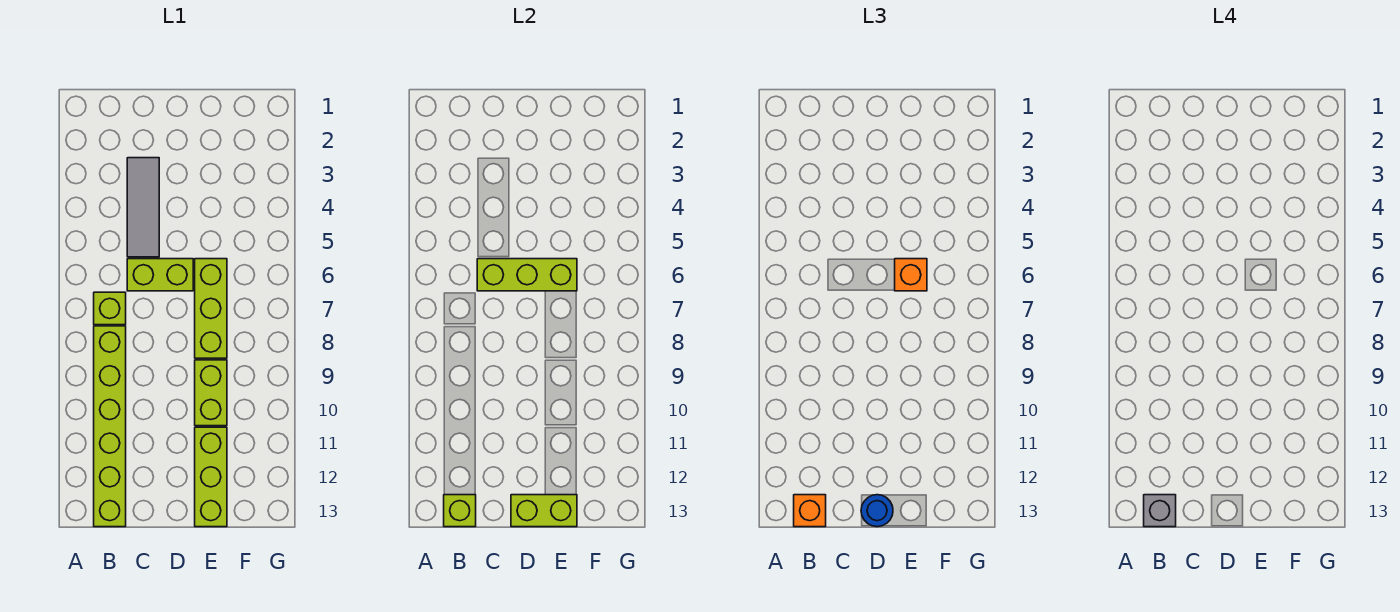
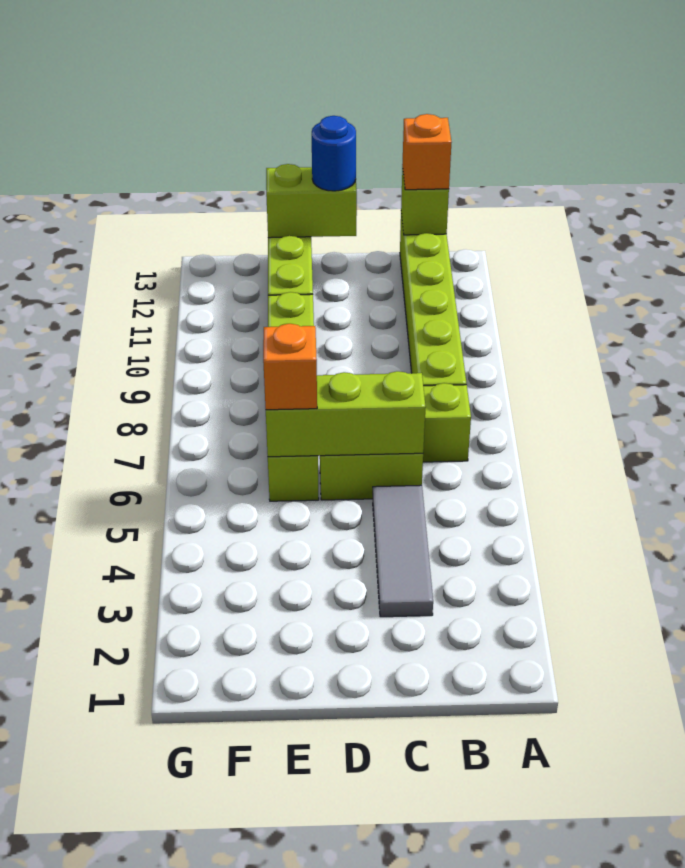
grey brick B13 level 4 -> none

